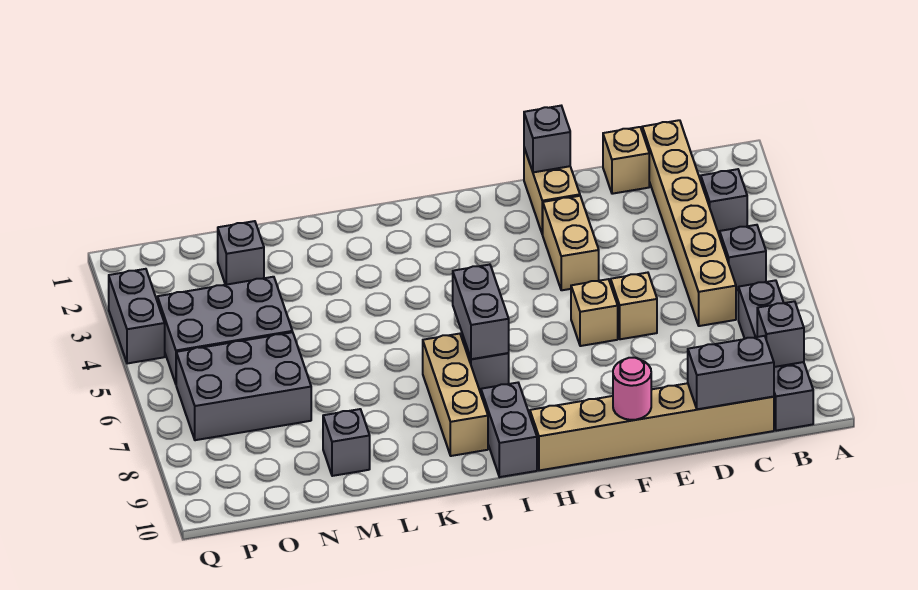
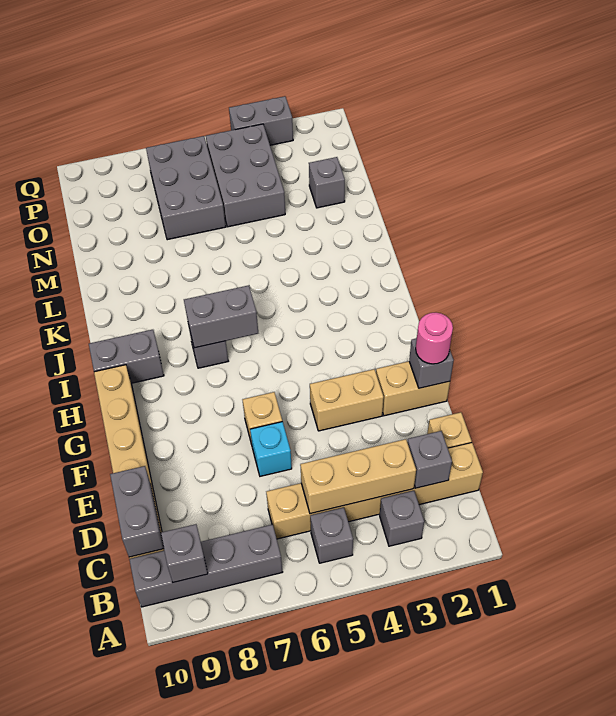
tan brick E6 level 1 -> cyan brick E6 level 1
pink round brick F10 level 2 -> pink round brick F1 level 3
tan brick J7:J9 level 1 -> tan brick C3:C5 level 2
grey brick M9 level 1 -> grey brick C2 level 2

